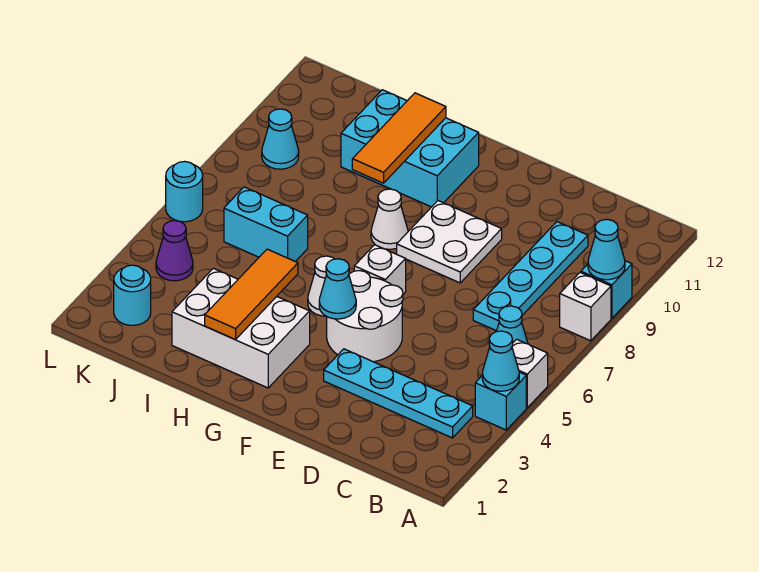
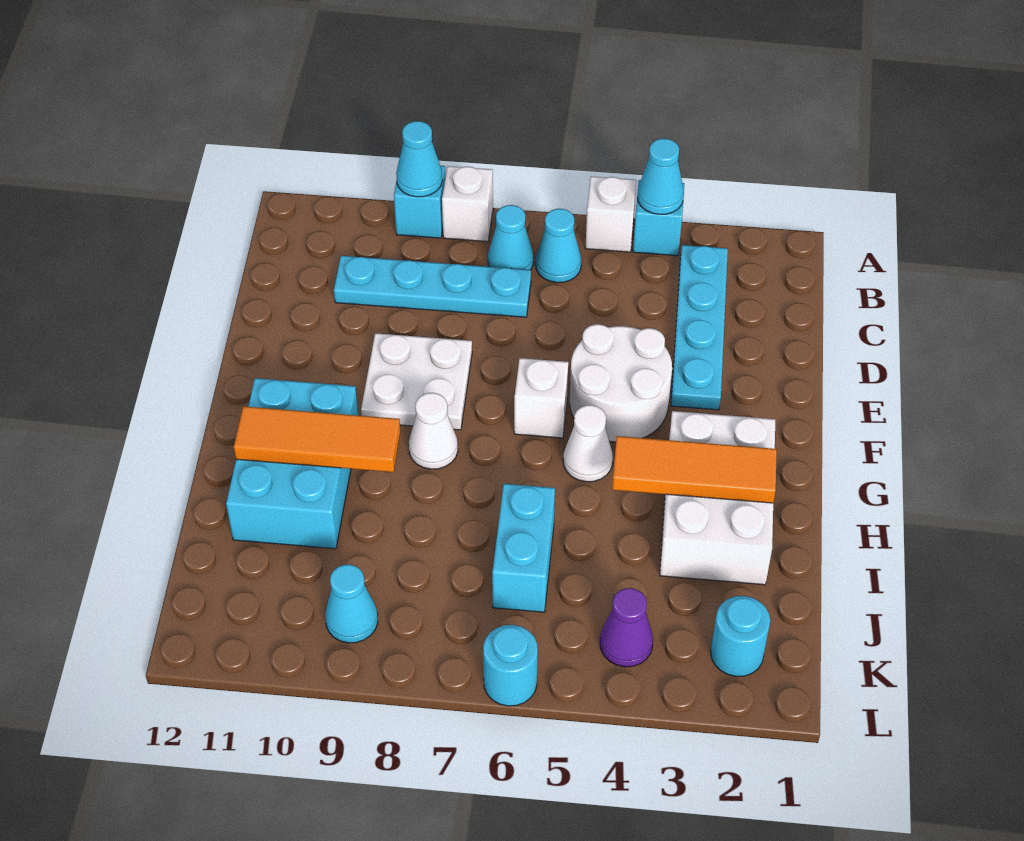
cyan cone F4 level 2 -> cyan cone B7 level 1

